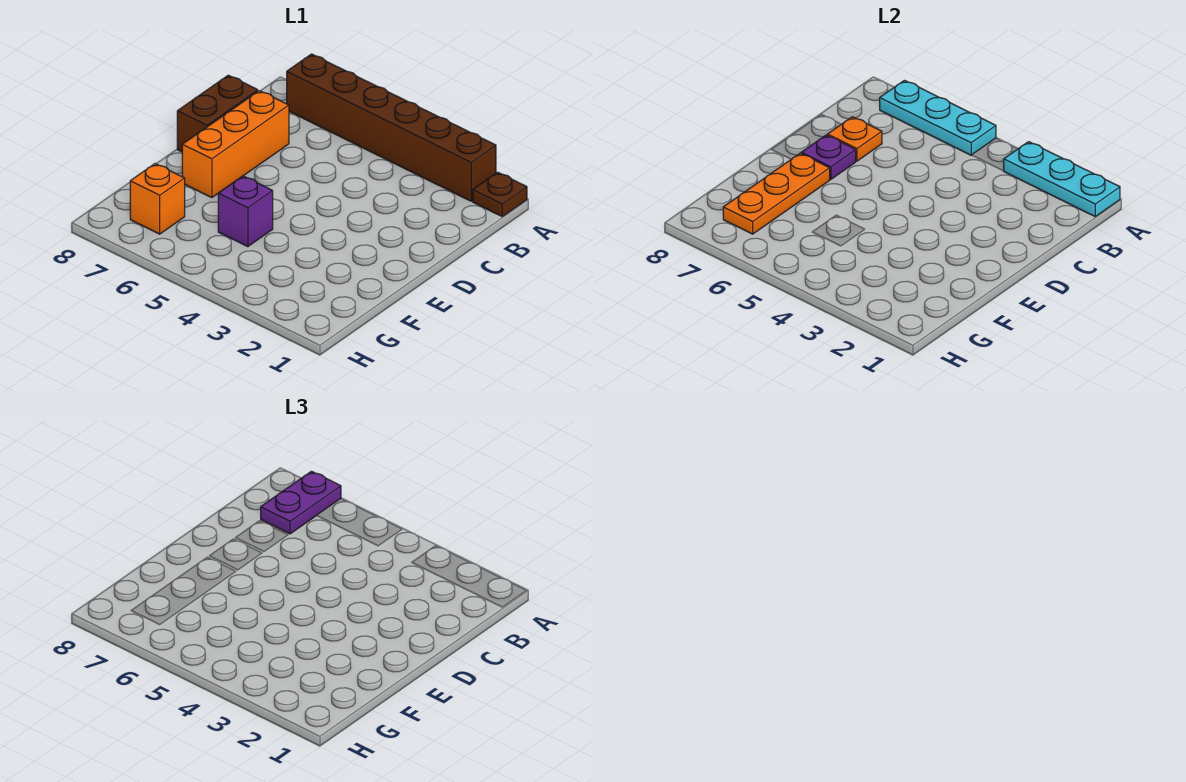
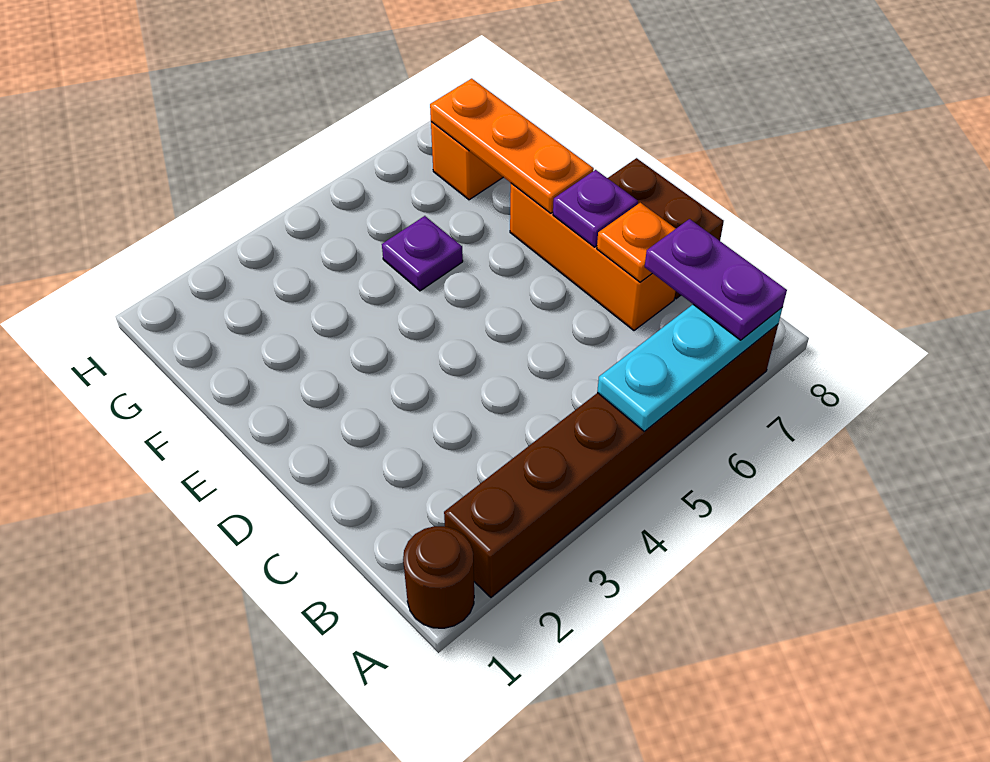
brown plate A1 level 1 -> brown round brick A1 level 1
cyan plate A1:A3 level 2 -> none
purple brick F5 level 1 -> purple plate F5 level 1

